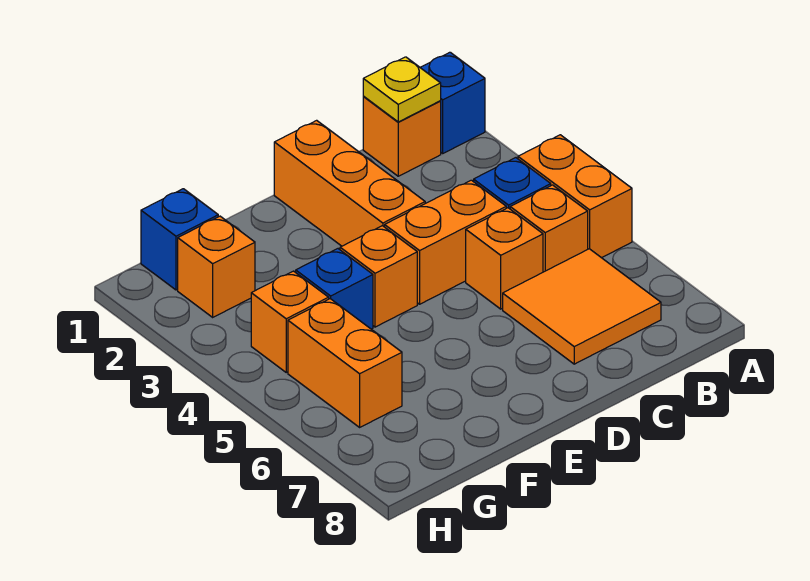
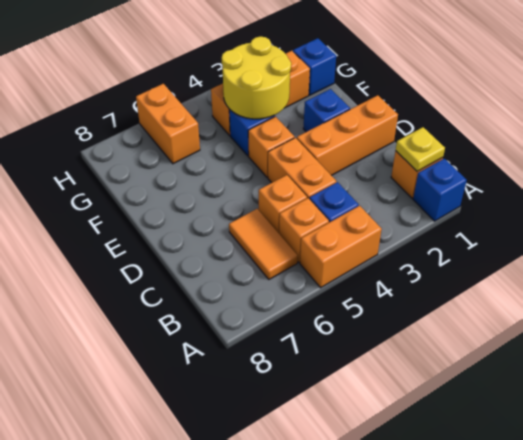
orange tile B6:C7 level 1 -> orange tile B6:C6 level 1
none -> blue brick E2 level 1
none -> yellow round brick F3:G4 level 2
orange brick G5:G6 level 1 -> orange brick G6:H6 level 1

